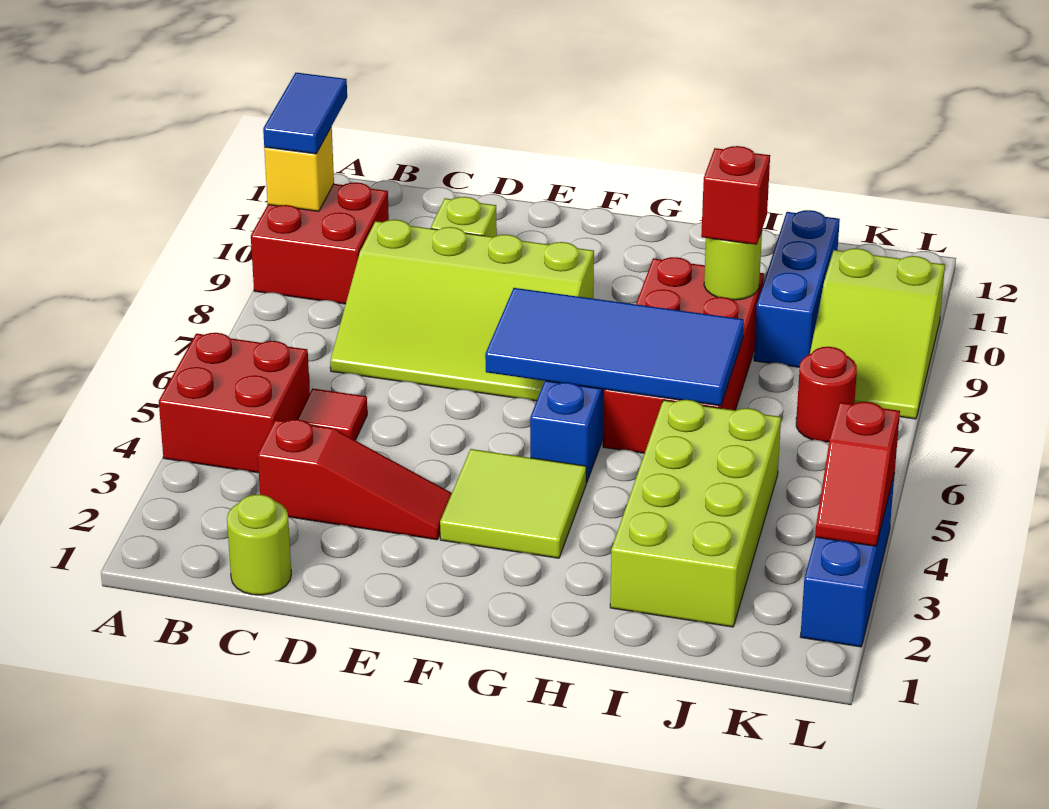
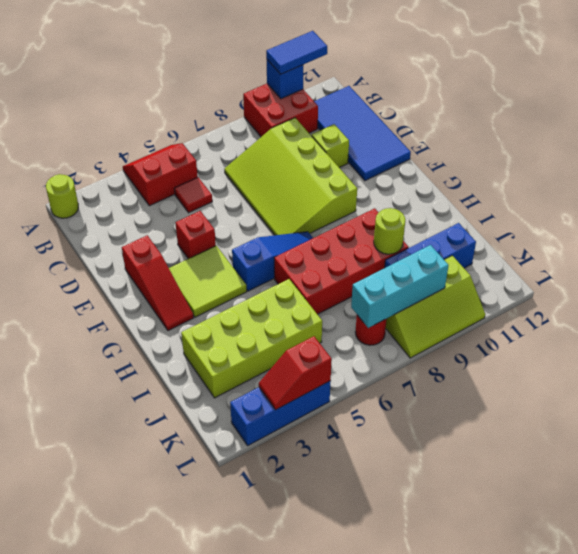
red brick A4:B5 level 1 -> red slope A4:B5 level 1 top B
yellow brick A10 level 2 -> blue brick A10 level 2
lime round brick C1 level 1 -> lime round brick A1 level 1
red slope C3:E3 level 1 top C -> red slope E2:G2 level 1 top E
blue tile F6:I7 level 2 -> blue tile B11:E12 level 1
red brick I9 level 3 -> red brick E4 level 1
none -> cyan brick K7:K9 level 2
lime slope K8:L10 level 1 top 10 -> lime slope K8:L10 level 1 top K

